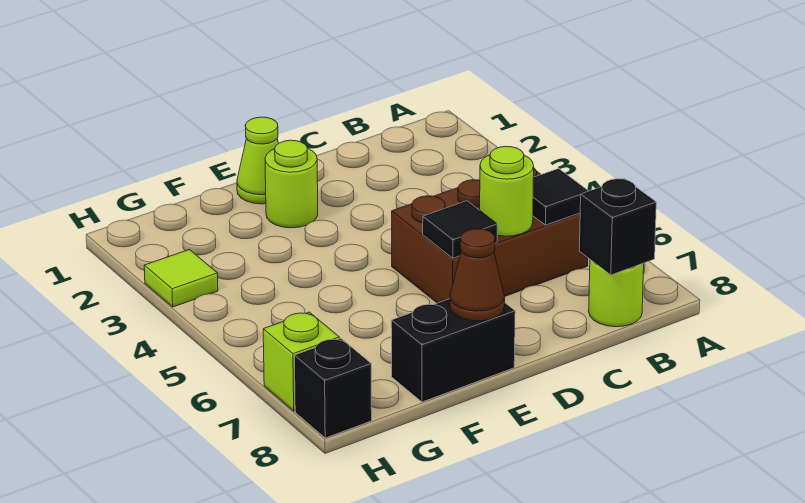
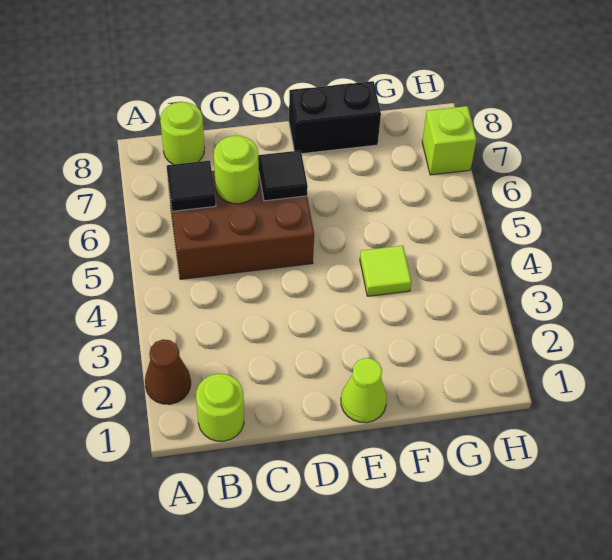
black brick B8 level 2 -> none
lime round brick E2 level 1 -> lime round brick B1 level 1
brown cone E8 level 2 -> brown cone A2 level 1
lime tile H3 level 1 -> lime tile F4 level 1
black brick H8 level 1 -> none

